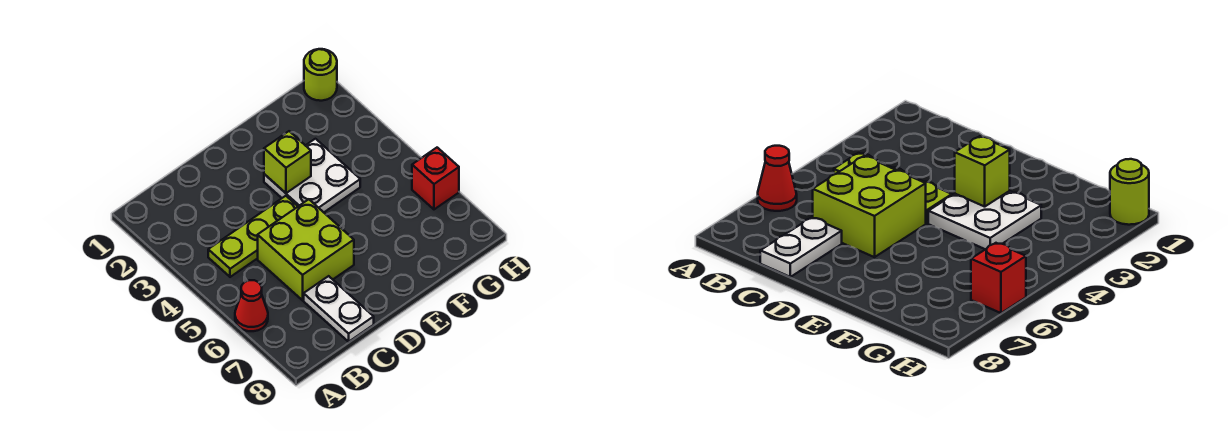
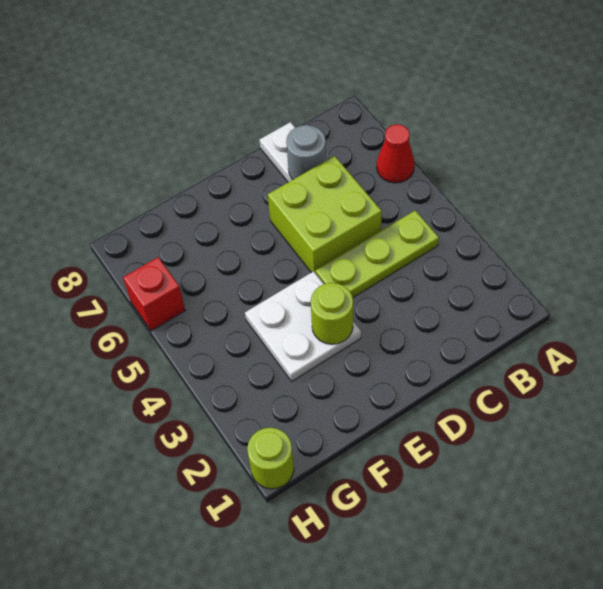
none -> grey round brick C7 level 2
lime brick E3 level 2 -> lime round brick E3 level 2

